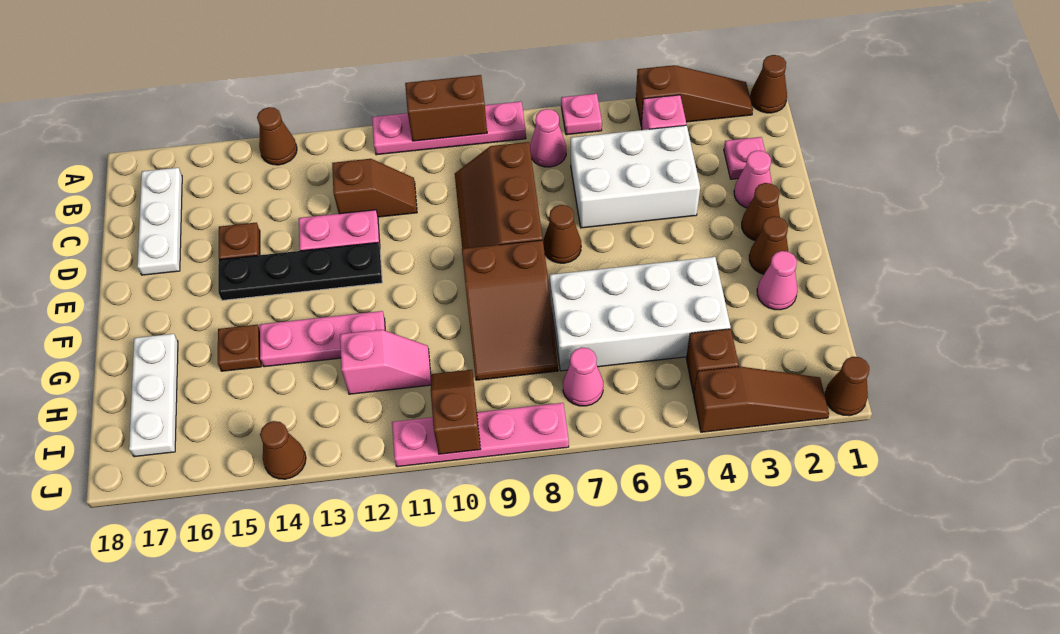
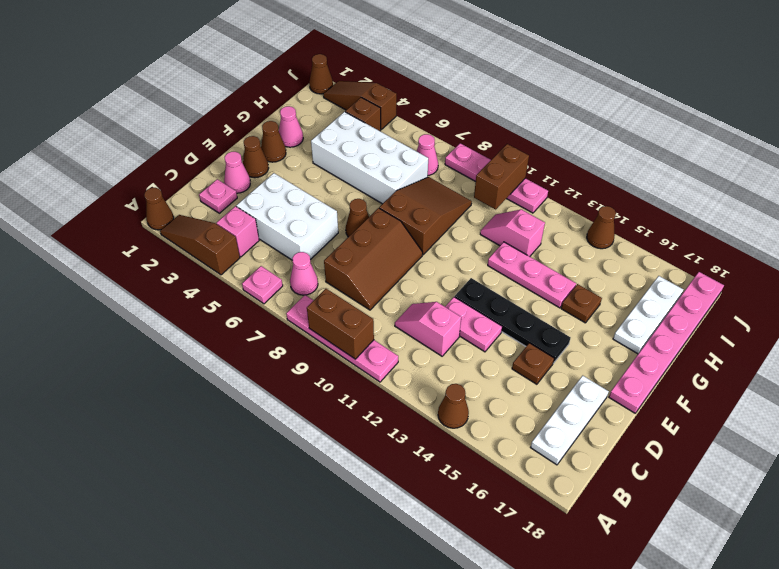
brown slope C11:C12 level 1 top 12 -> pink slope C11:C12 level 1 top 12
none -> pink plate E18:J18 level 1
brown slope I10:J10 level 2 top J -> brown brick I10:J10 level 2

